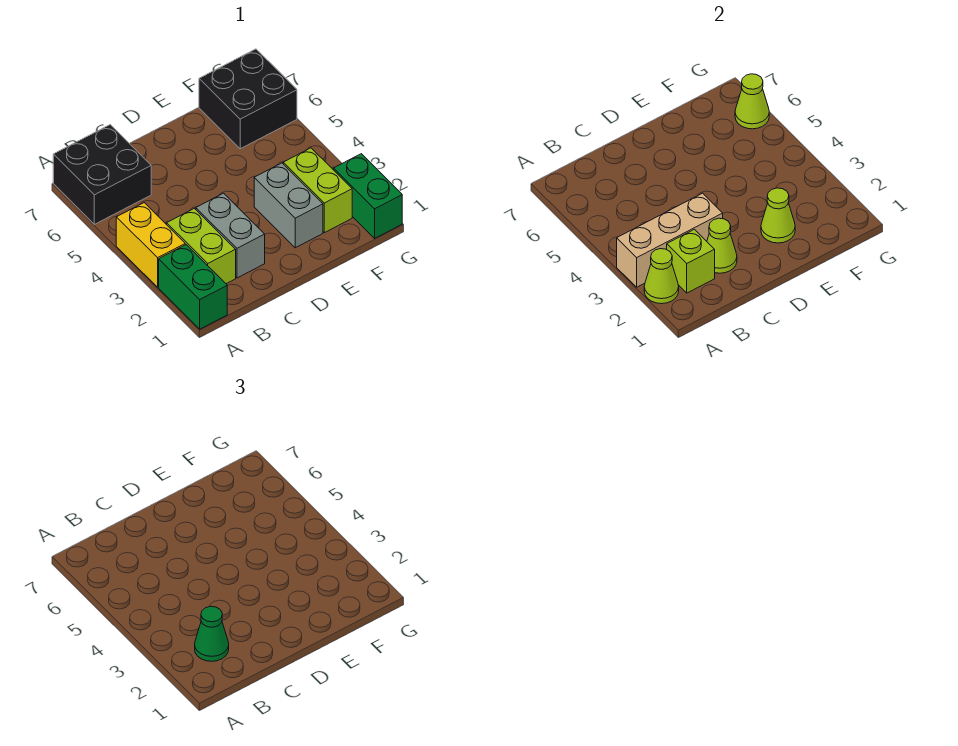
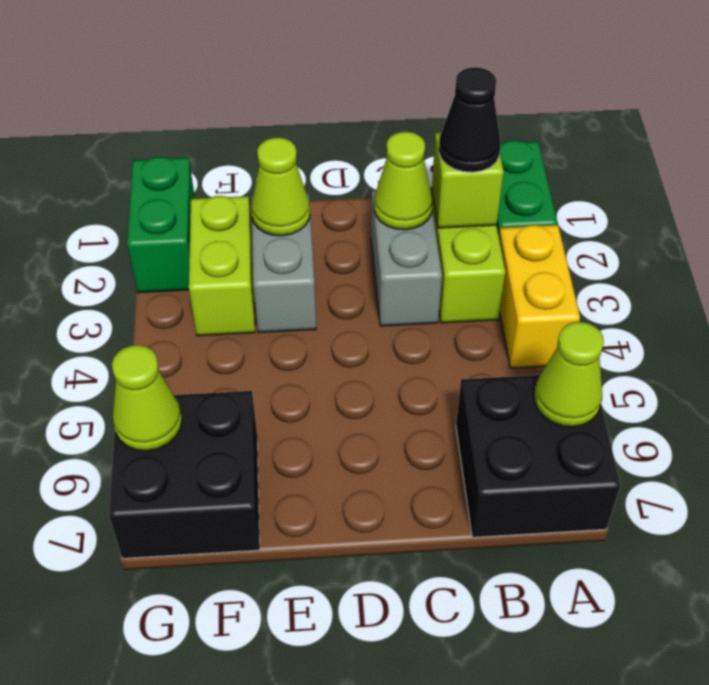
lime cone A2 level 2 -> lime cone A6 level 2
tan brick A3:C3 level 2 -> none
green cone B2 level 3 -> black cone B2 level 3

